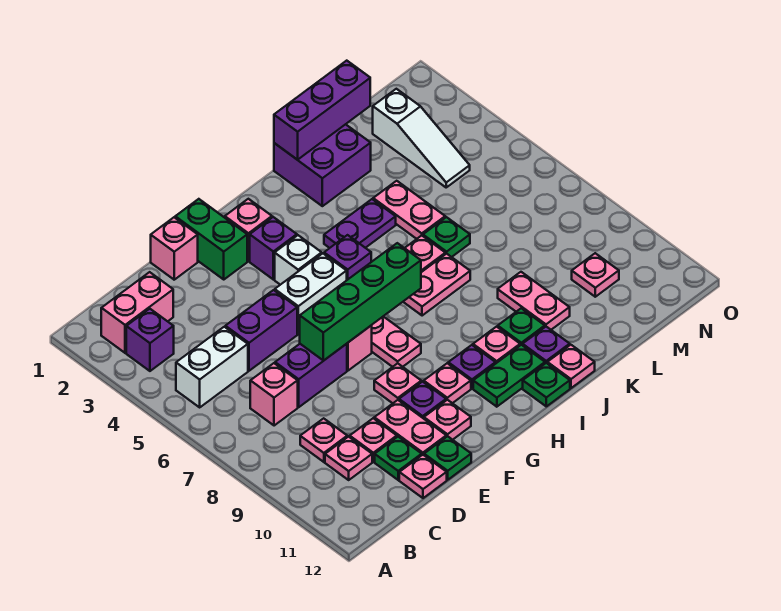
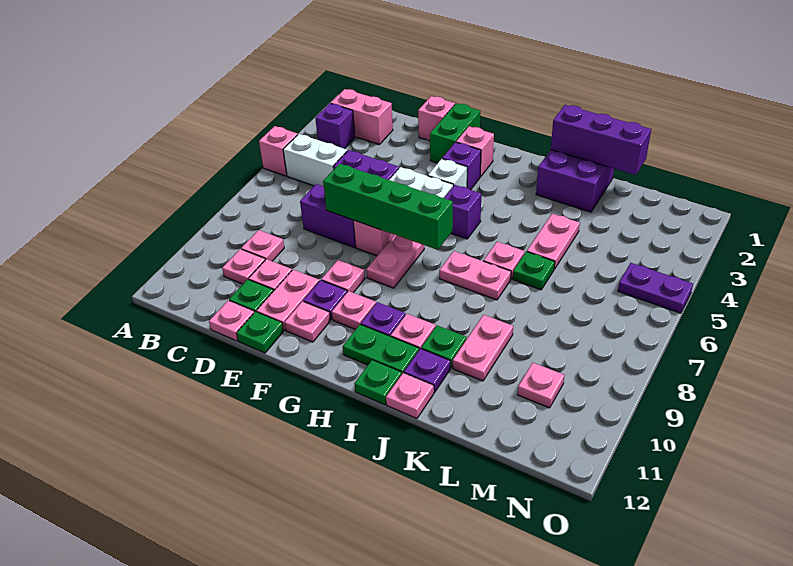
pink brick C7 level 1 -> pink brick A5 level 1
purple plate I4:J4 level 1 -> purple plate N5:O5 level 1
white slope M2:M4 level 1 top 2 -> none

